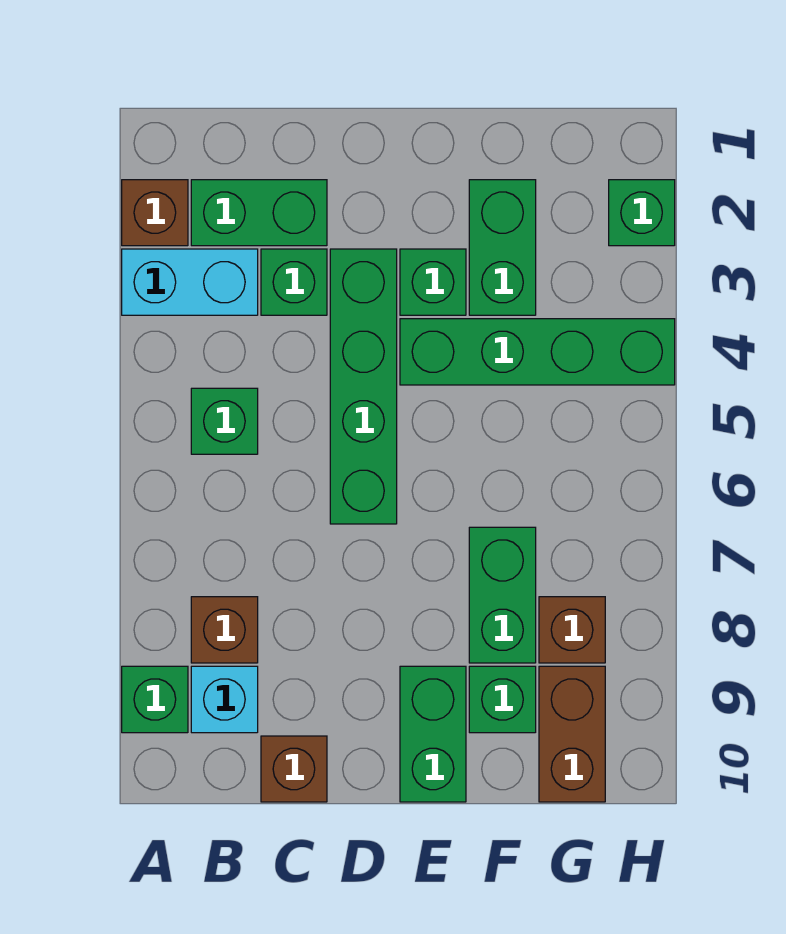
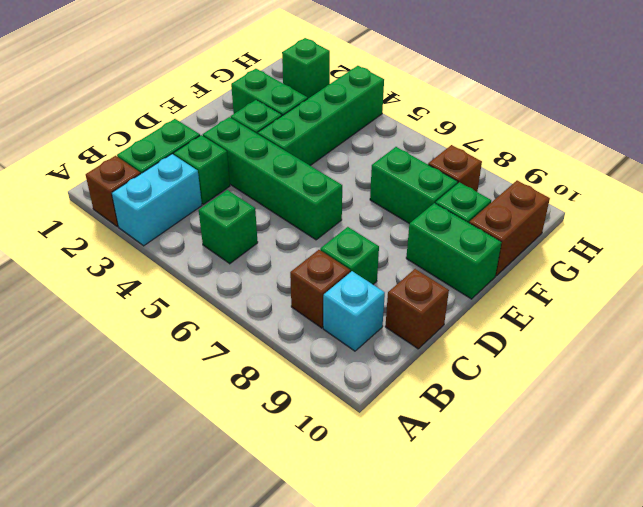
green brick A9 level 1 -> green brick C8 level 1
brown brick G9:G10 level 1 -> brown brick F10:G10 level 1

